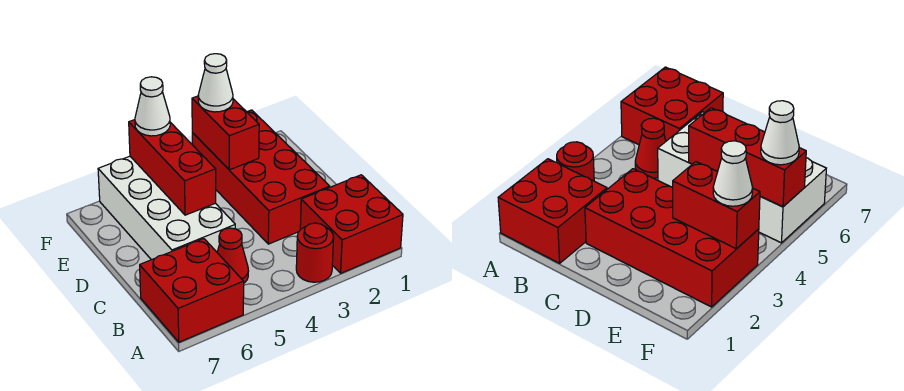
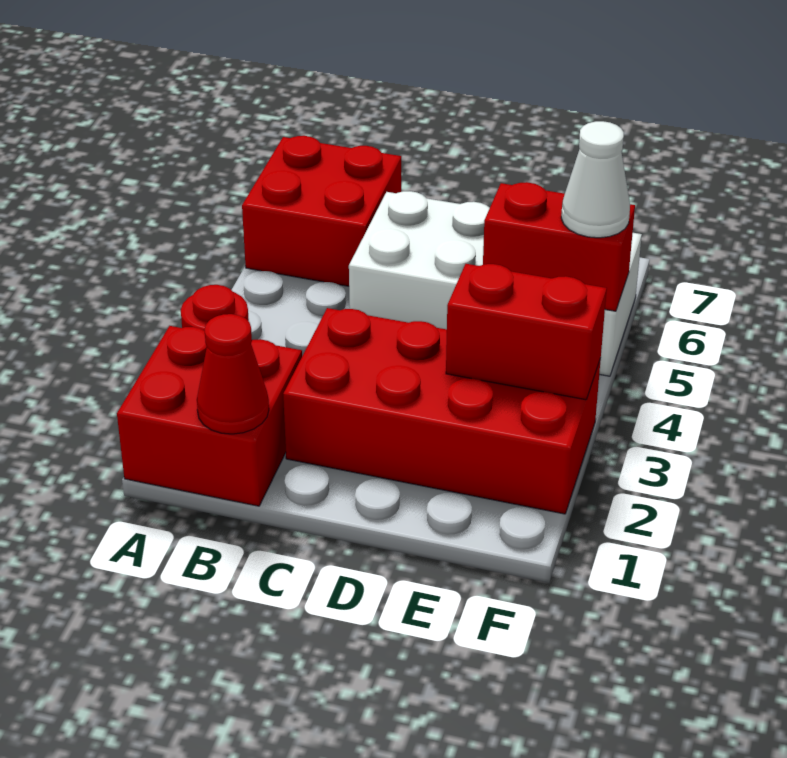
red cone B5 level 1 -> red cone B1 level 2
red brick D5:F5 level 2 -> red brick E5:F5 level 2
white cone F3 level 3 -> none

